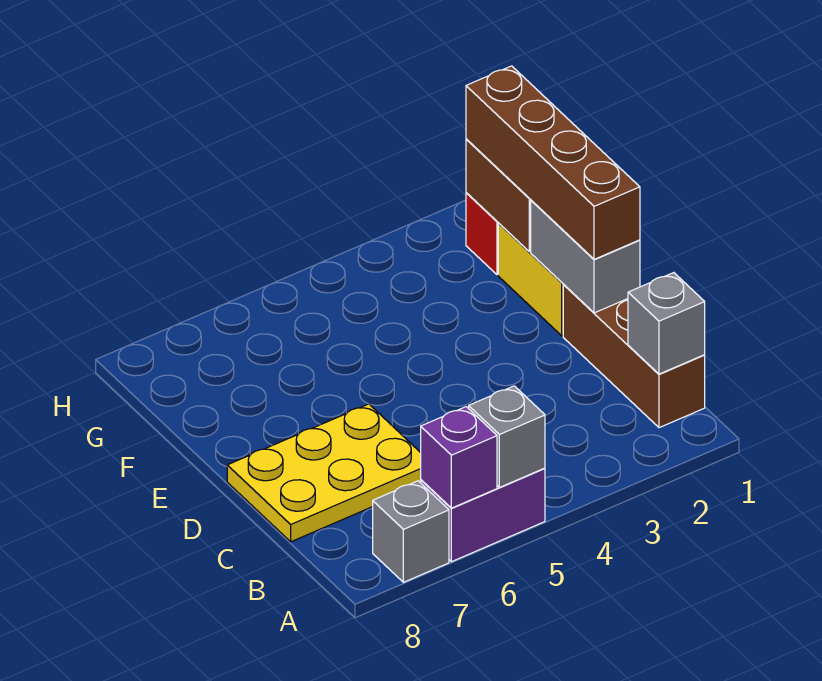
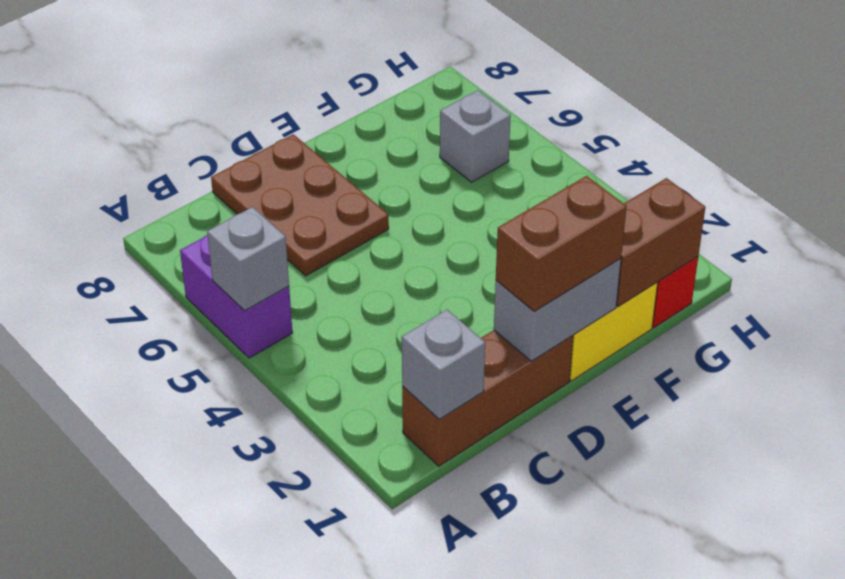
purple brick A6 level 2 -> none
grey brick A7 level 1 -> grey brick G6 level 1
yellow plate C6:D8 level 1 -> brown plate C6:D8 level 1
brown brick D1:G1 level 3 -> brown brick D1:E1 level 3

